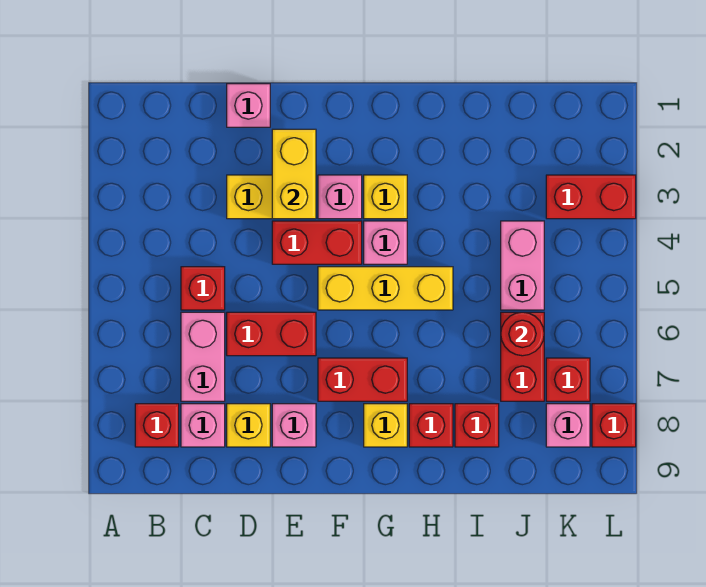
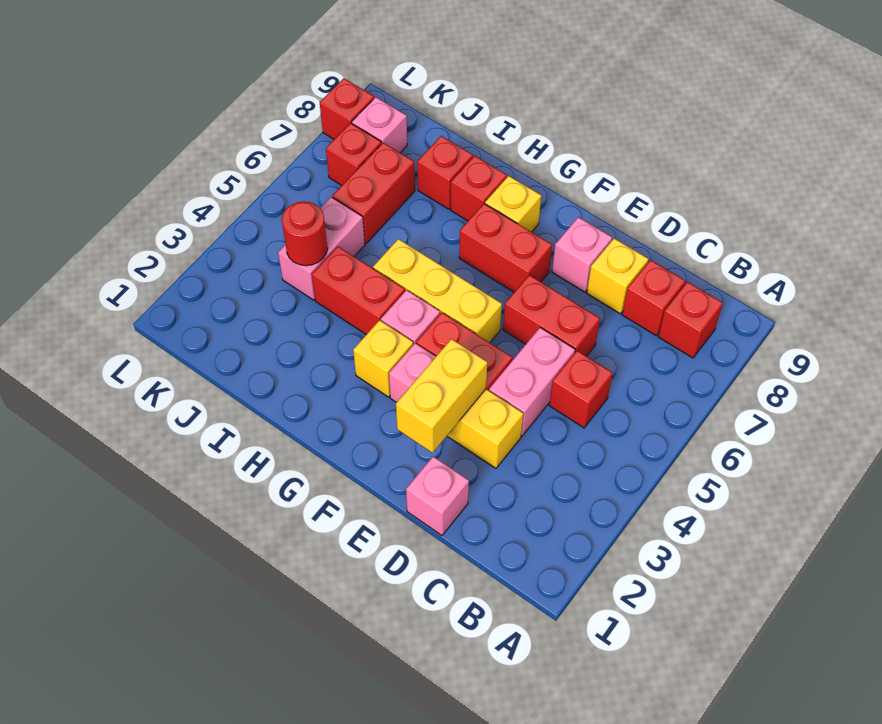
pink brick C6:C7 level 1 -> pink brick D4:D5 level 1
pink brick C8 level 1 -> red brick C8 level 1
red round brick J6 level 2 -> red round brick J4 level 2
red brick K3:L3 level 1 -> red brick H4:I4 level 1

